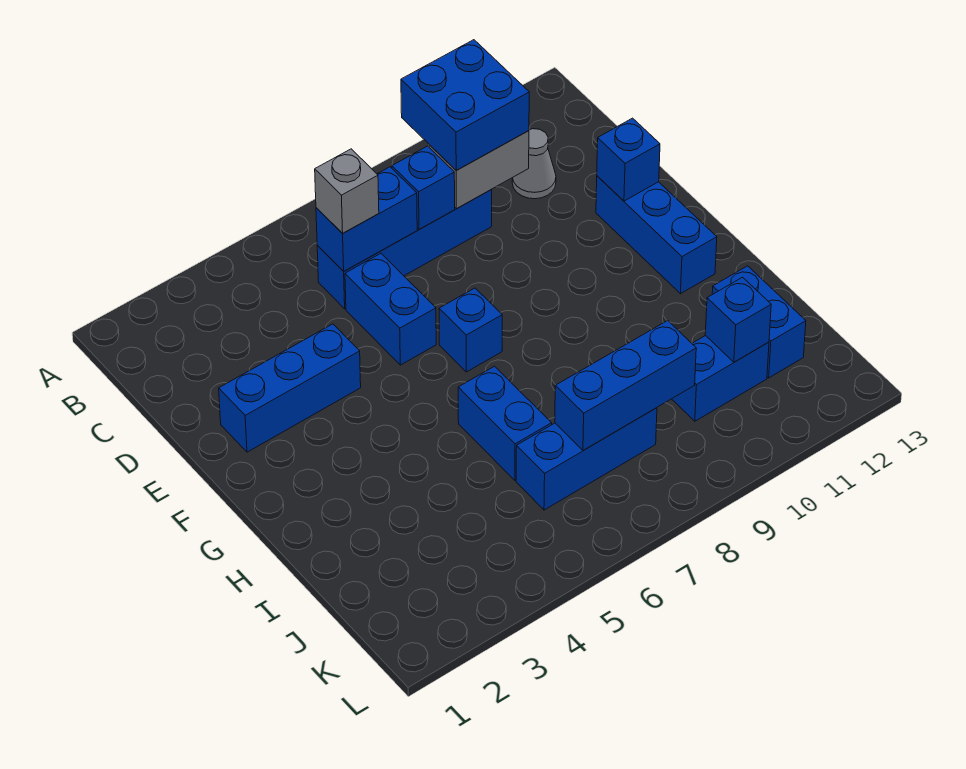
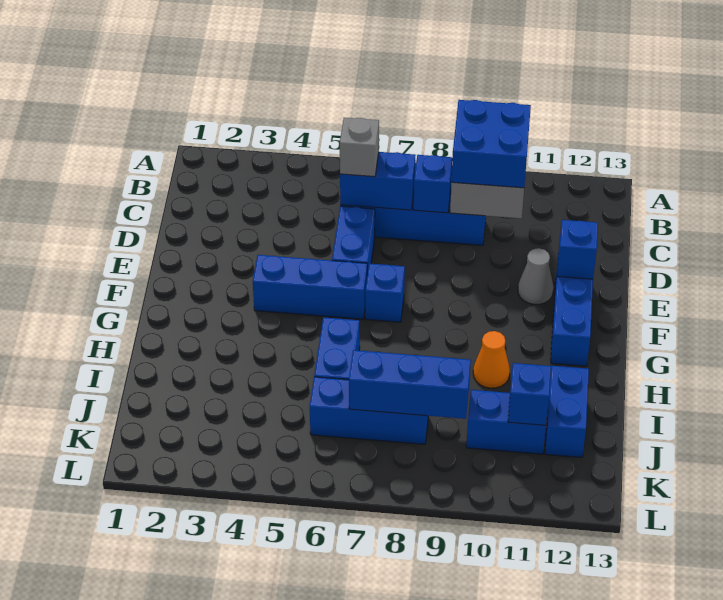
grey cone C11 level 1 -> grey cone E11 level 1
blue brick E2:E4 level 1 -> blue brick F4:F6 level 1
none -> orange cone H10 level 1

